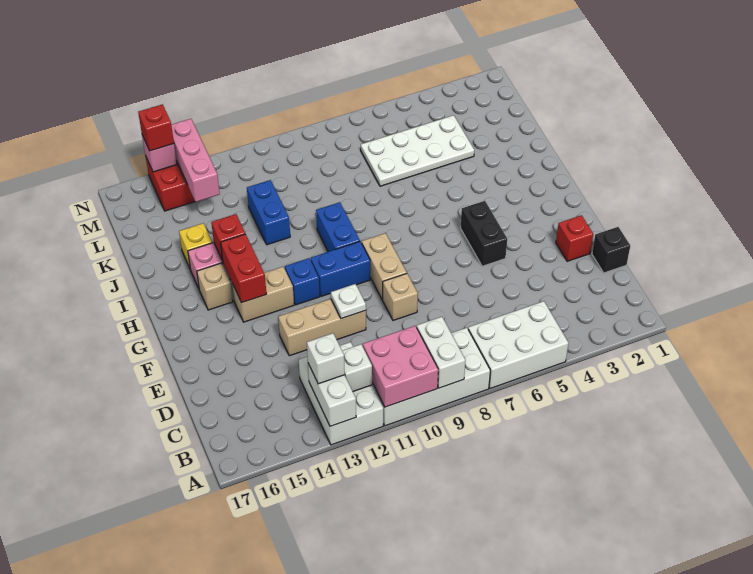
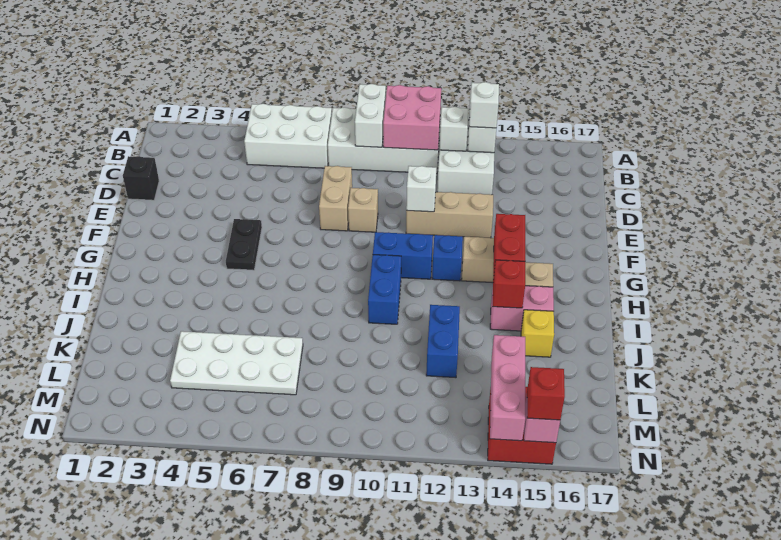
red brick E2 level 1 -> none
white plate E11 level 2 -> white brick E11 level 2
black brick F5:G5 level 1 -> black plate F5:G5 level 1
tan brick F9:G9 level 1 -> tan brick D8:E8 level 1

